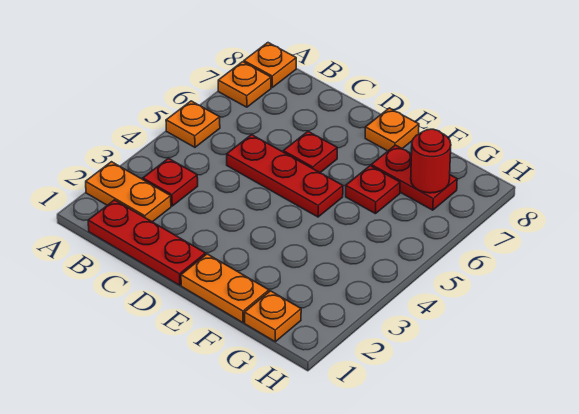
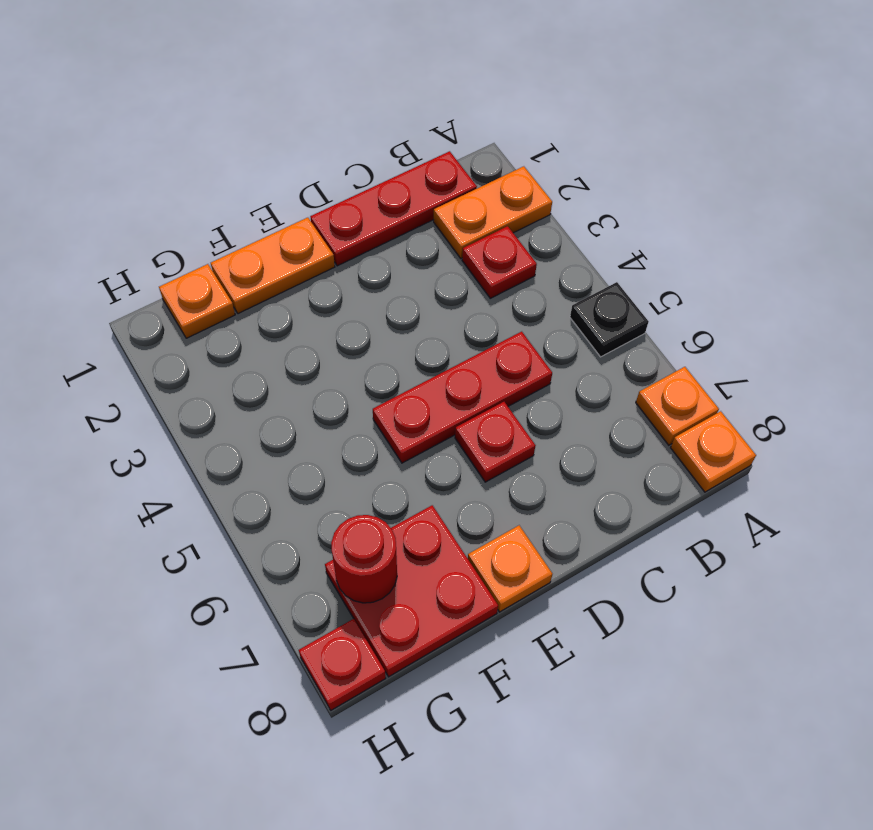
orange plate A5 level 1 -> black plate A5 level 1
red plate F6 level 1 -> red plate H8 level 1
red plate F7:G7 level 1 -> red plate F7:G8 level 1

